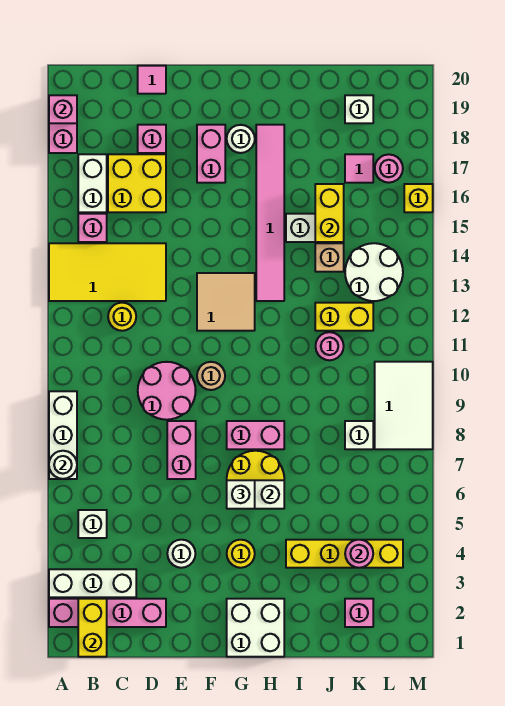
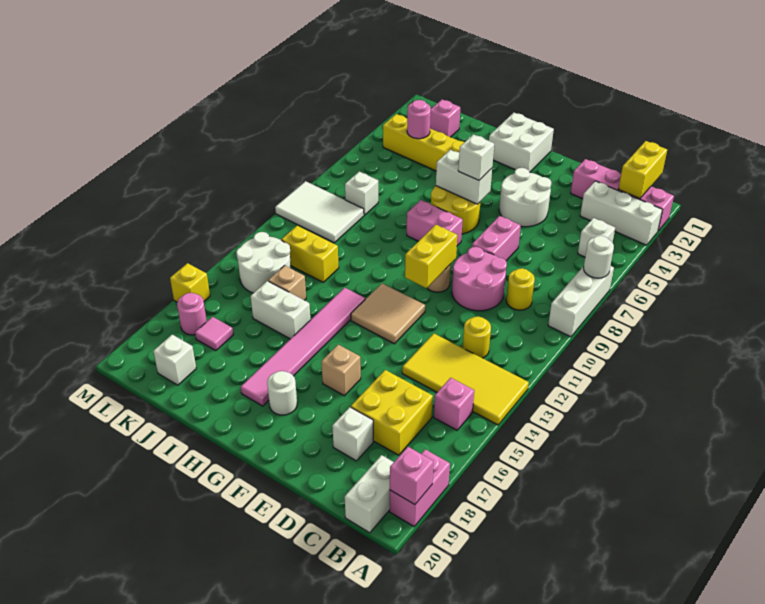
white brick B16:B17 level 1 -> white brick B19:B20 level 1
pink brick D18 level 1 -> white brick D18 level 1
pink tile D20 level 1 -> none
white round brick E4 level 1 -> white round brick E4:F5 level 1
none -> tan brick F16 level 1
pink brick F17:F18 level 1 -> none
yellow round brick G4 level 1 -> yellow round brick C9 level 1
pink round brick J11 level 1 -> none
yellow brick J15:J16 level 2 -> yellow brick F10:F11 level 2
white tile L8:M10 level 1 -> white tile K9:M10 level 1

